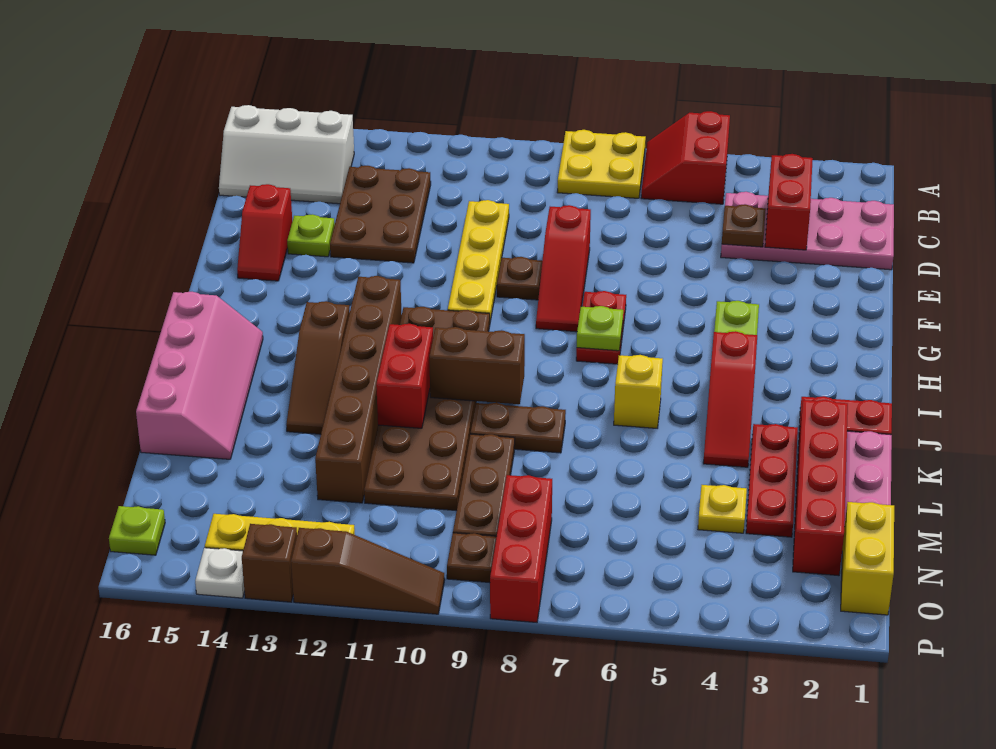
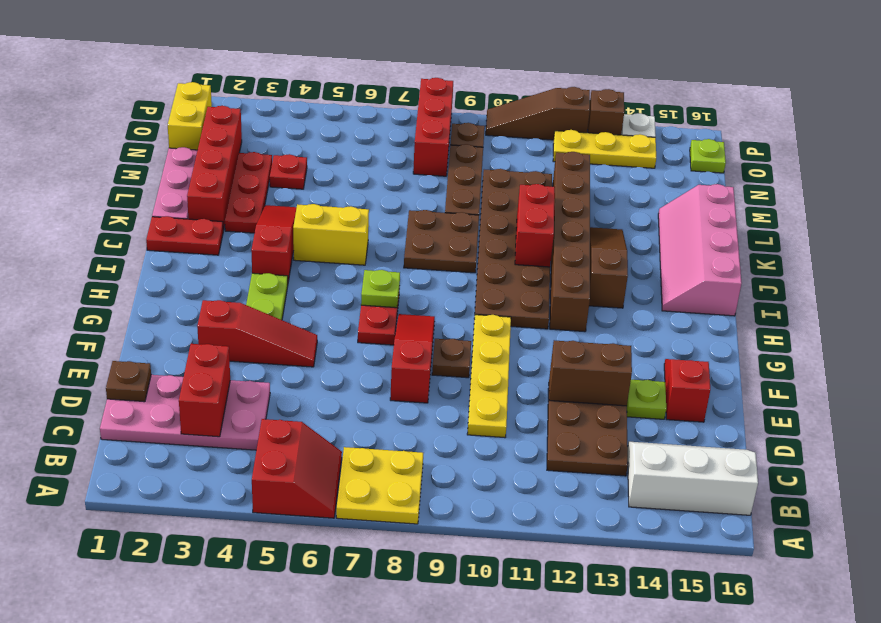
brown plate D4 level 2 -> brown plate D1 level 2
none -> red slope F3:F5 level 1 top 3
yellow brick J6 level 1 -> yellow brick J5:J6 level 1
brown brick J9:J10 level 2 -> brown brick E12:E13 level 2
brown plate K8:K9 level 1 -> brown plate J8:K9 level 1
yellow plate M4 level 1 -> red plate M4 level 1

